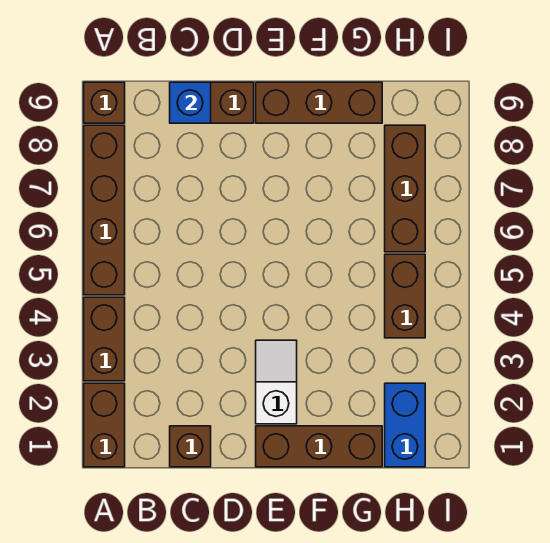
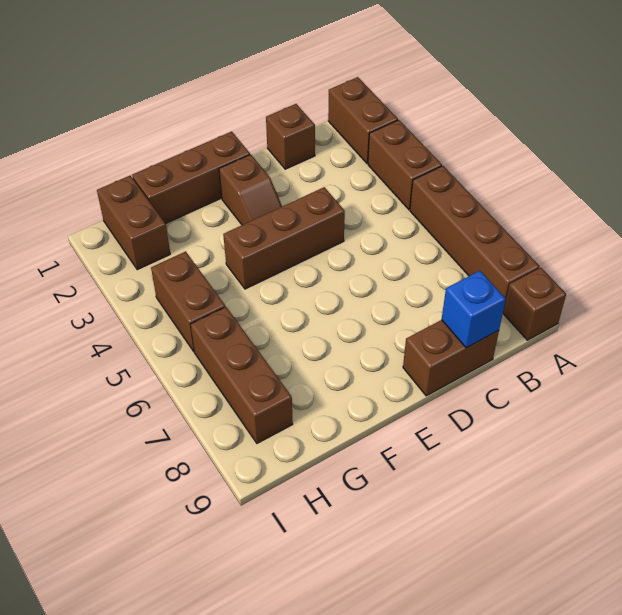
white slope E2:E3 level 1 top 2 -> brown slope E2:E3 level 1 top 2
brown brick E9:G9 level 1 -> brown brick D4:F4 level 1
blue brick H1:H2 level 1 -> brown brick H1:H2 level 1

